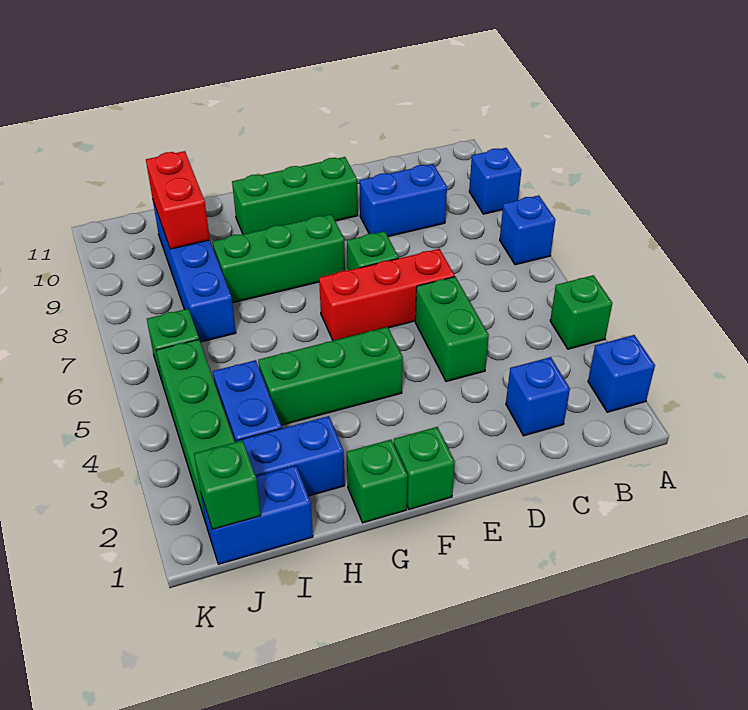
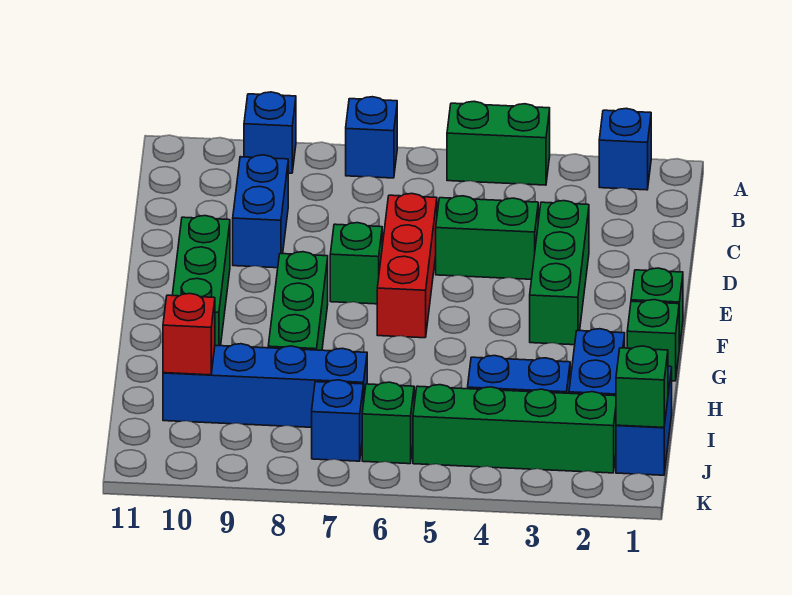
green brick A4 level 1 -> green brick A4:A5 level 1
blue brick C2 level 1 -> blue brick J7 level 1
green brick F4:H4 level 1 -> green brick D3:F3 level 1
red brick I9:I10 level 2 -> red brick I10 level 2

